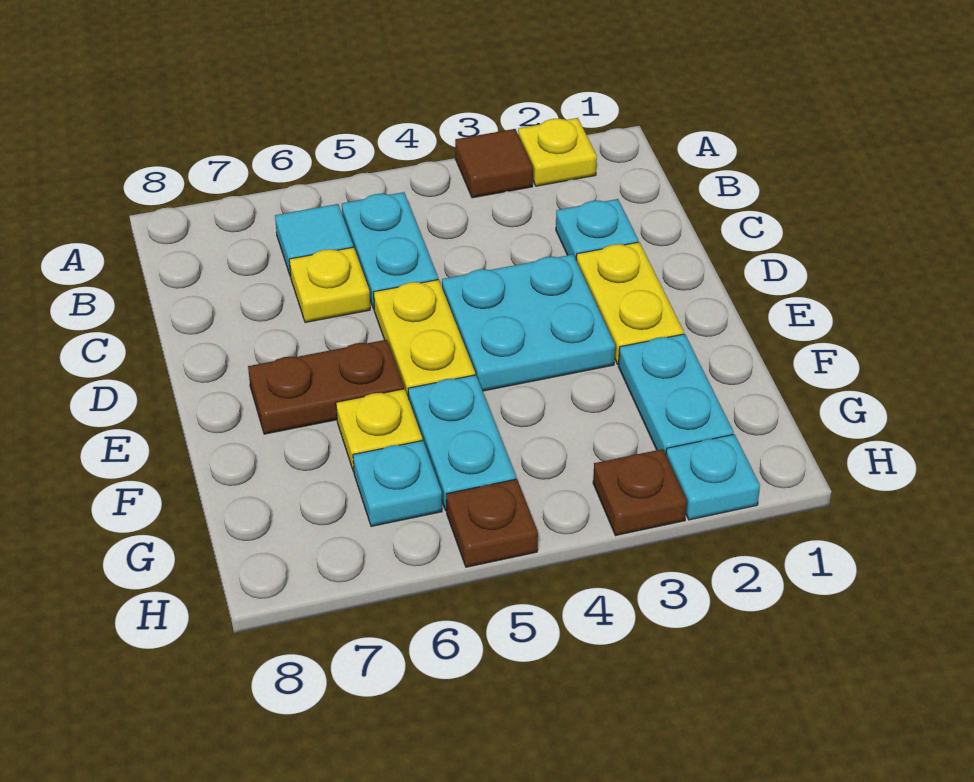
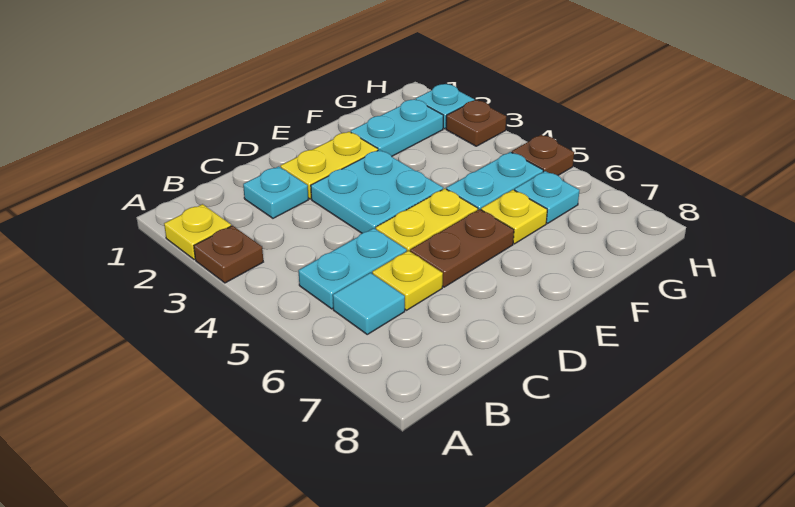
brown tile A3 level 1 -> brown plate A3 level 1
brown plate E6:E7 level 1 -> brown plate D6:E6 level 1

